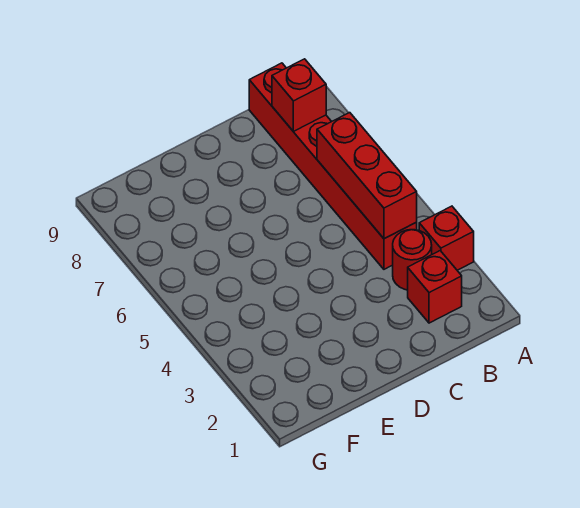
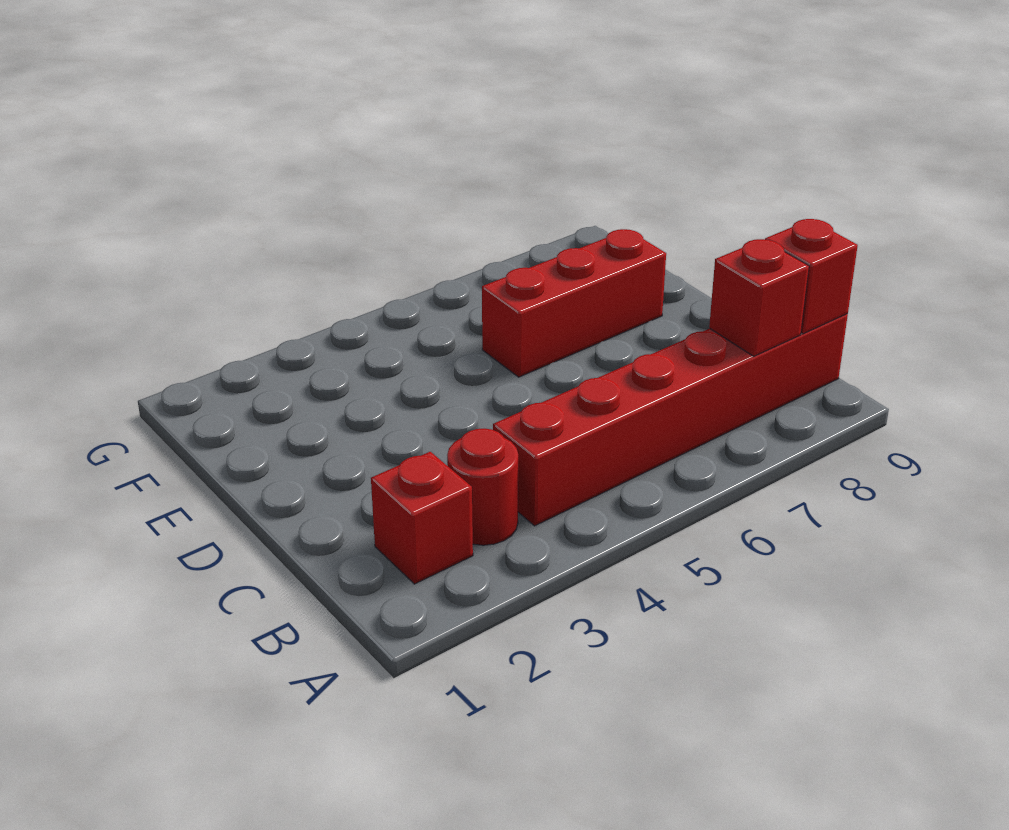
red brick A3 level 1 -> red brick B9 level 2
red brick B4:B6 level 2 -> red brick E6:E8 level 1

